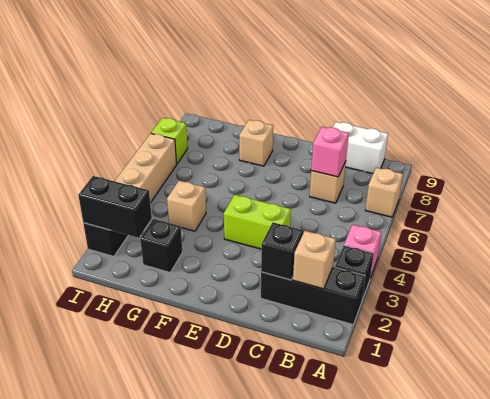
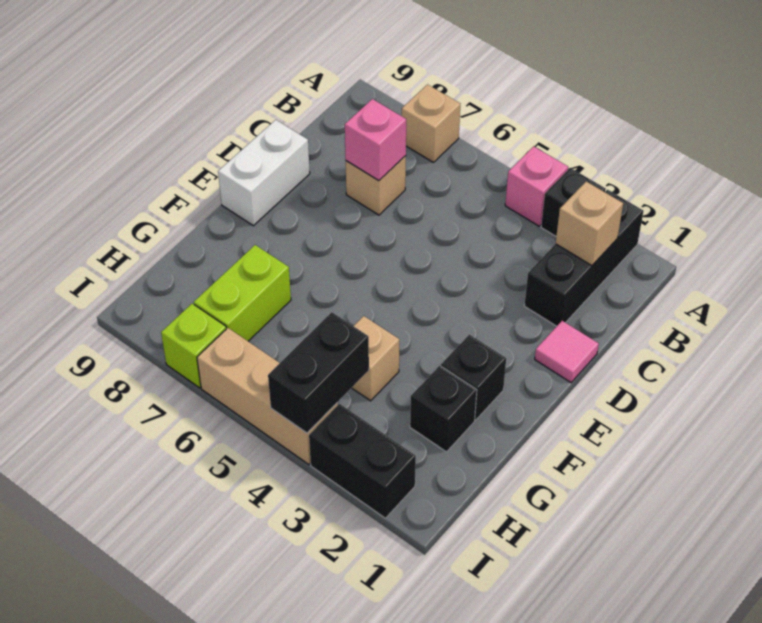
white brick B9:C9 level 1 -> white brick D9:E9 level 1
black brick C2 level 2 -> black brick F2 level 1
none -> pink tile D1 level 1
lime brick D4:E4 level 1 -> lime brick G7:H7 level 1
tan brick F8 level 1 -> none
black brick H2:I2 level 2 -> black brick H4:I4 level 2

